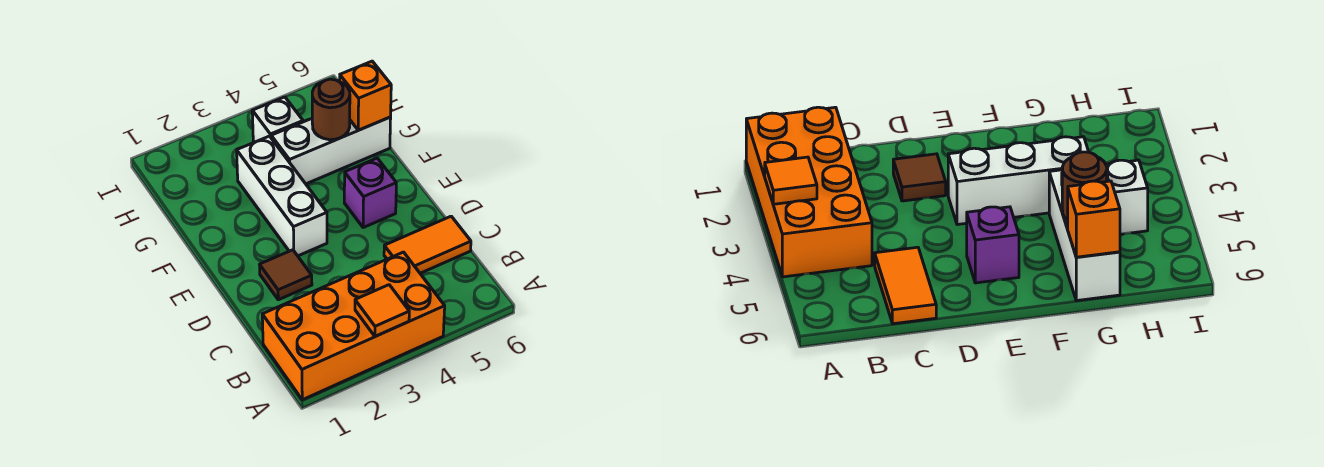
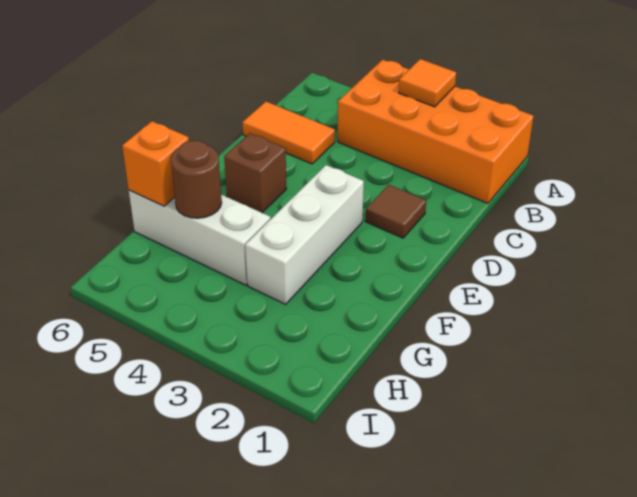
purple brick E5 level 1 -> brown brick E5 level 1
white brick H4 level 1 -> none

